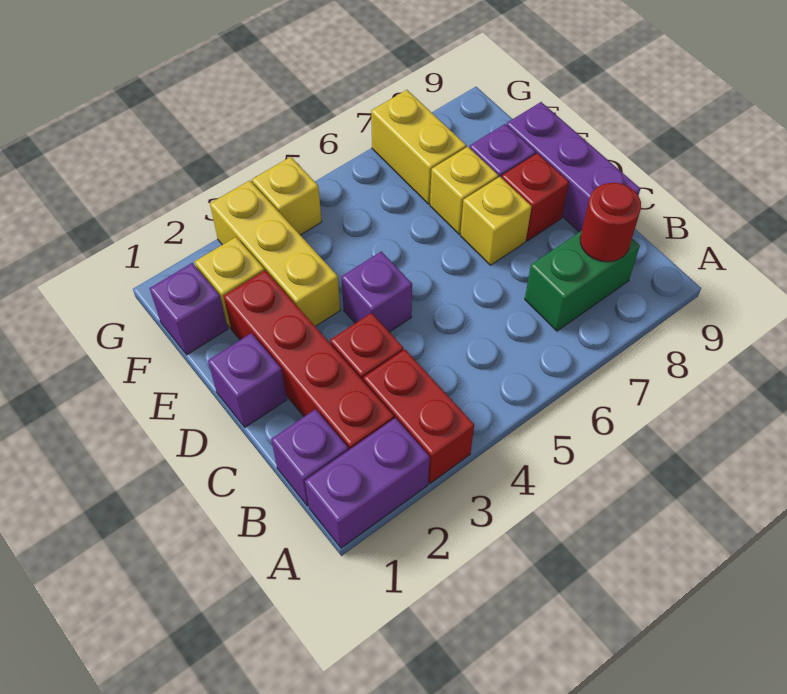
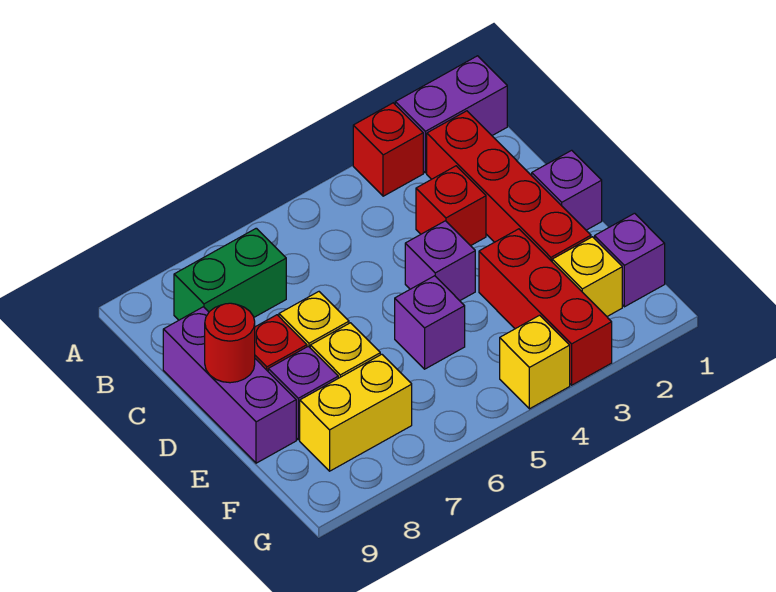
red brick A3:B3 level 1 -> red brick A3 level 1
purple brick B1 level 1 -> purple brick E5 level 1
red round brick B8 level 2 -> red round brick D9 level 2
yellow brick E3:G3 level 1 -> red brick E3:G3 level 1
yellow brick F7:G7 level 1 -> yellow brick F7:F8 level 1

